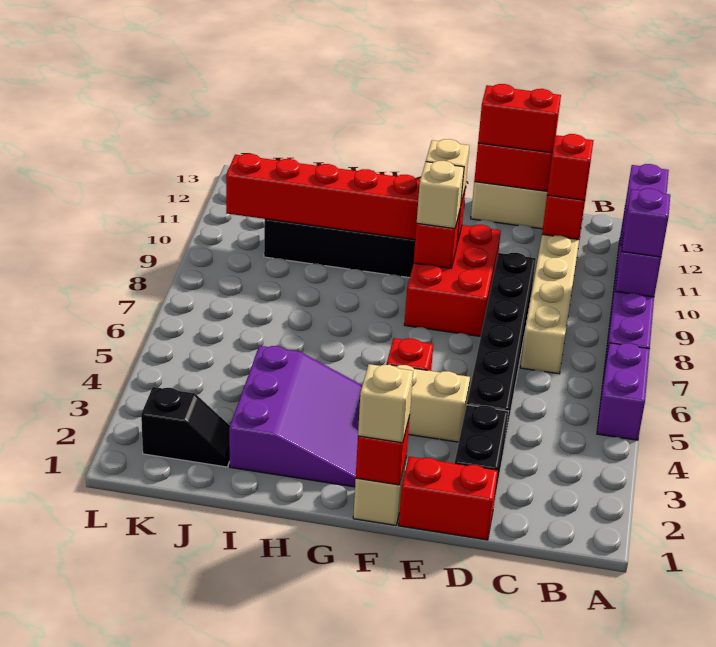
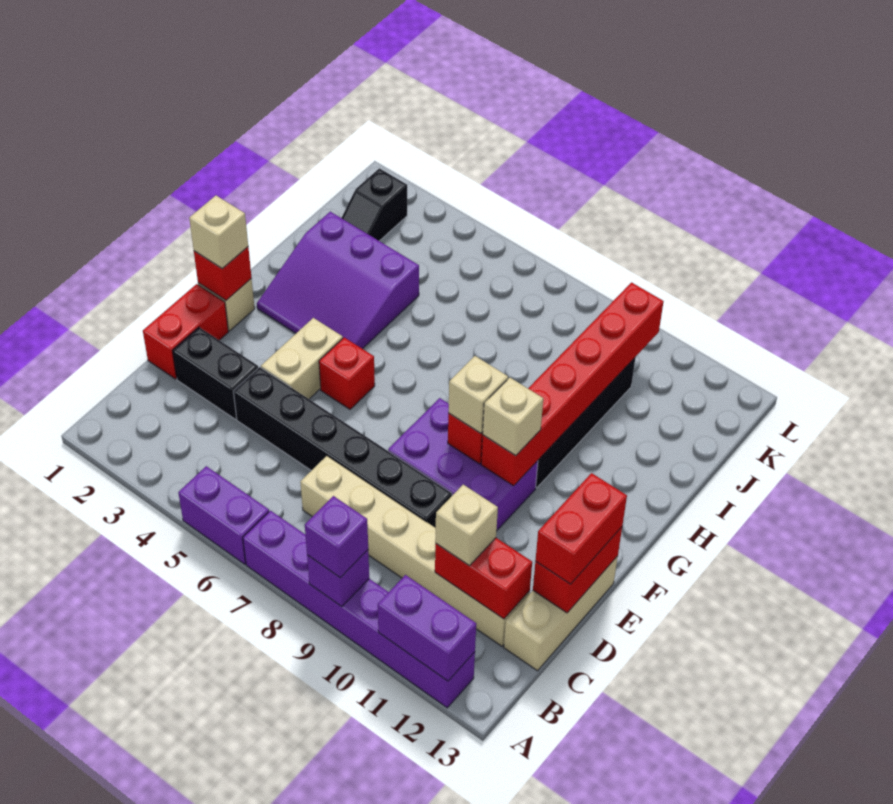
red brick C11 level 3 -> tan brick C11 level 3
red brick E8:F10 level 1 -> purple brick E8:F10 level 1

